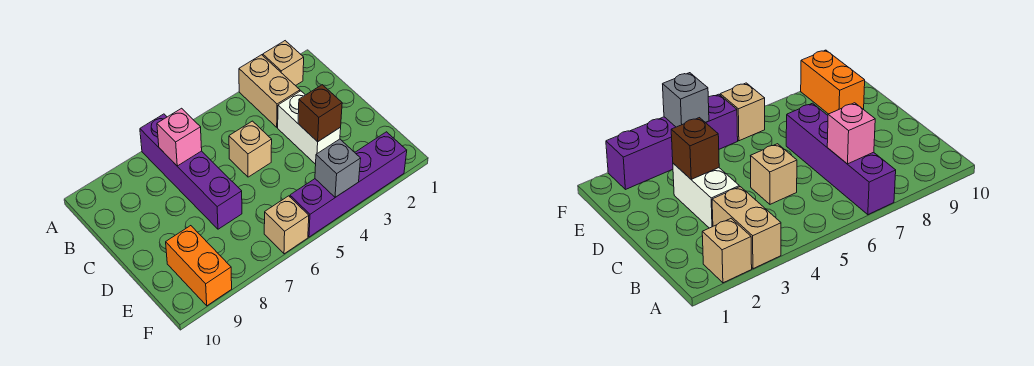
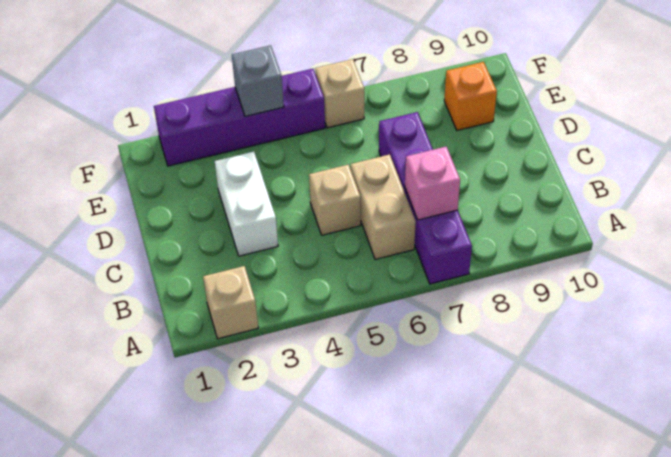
tan brick A3:B3 level 1 -> tan brick B6:C6 level 1
brown brick D3 level 2 -> none
orange brick E9:F9 level 1 -> orange brick E9 level 1

